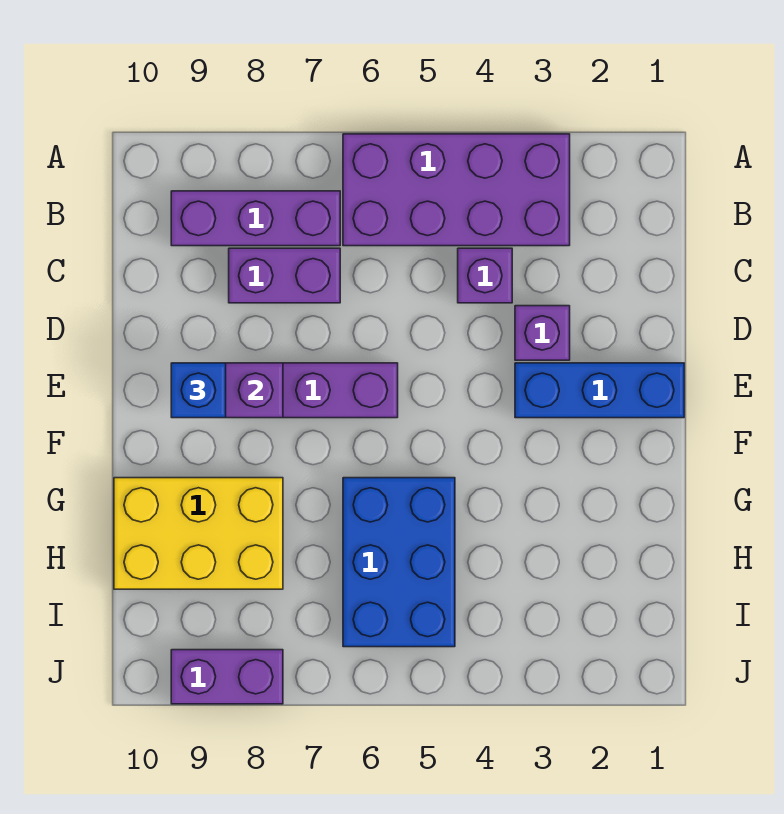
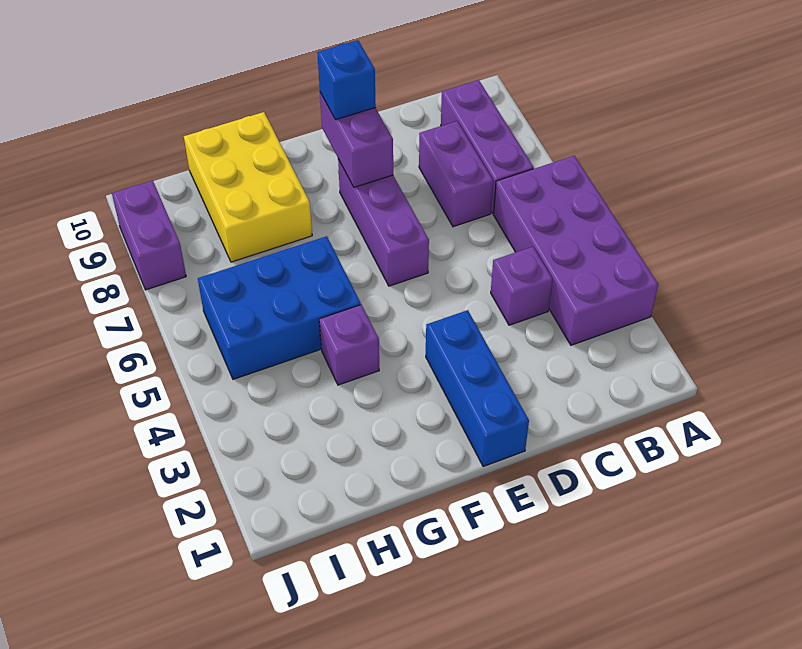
purple brick D3 level 1 -> purple brick G4 level 1

